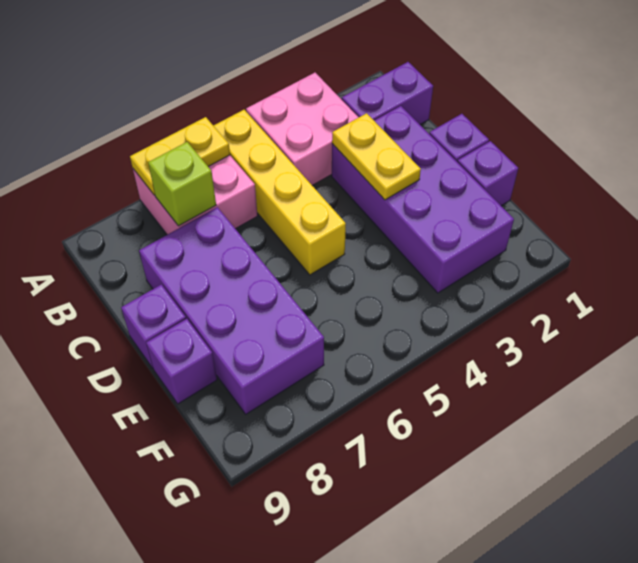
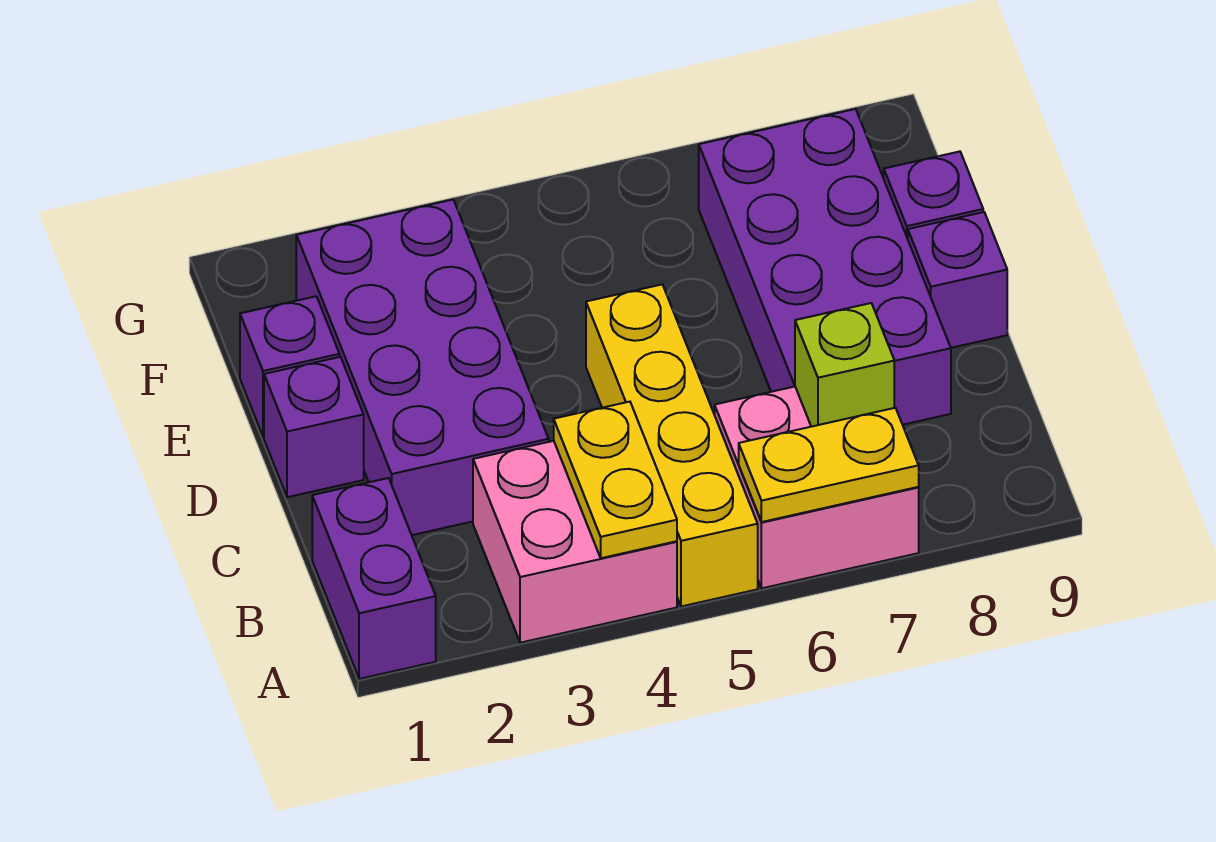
purple brick B1:B2 level 1 -> purple brick A1:B1 level 1
yellow plate C3:D3 level 2 -> yellow plate A4:B4 level 2

